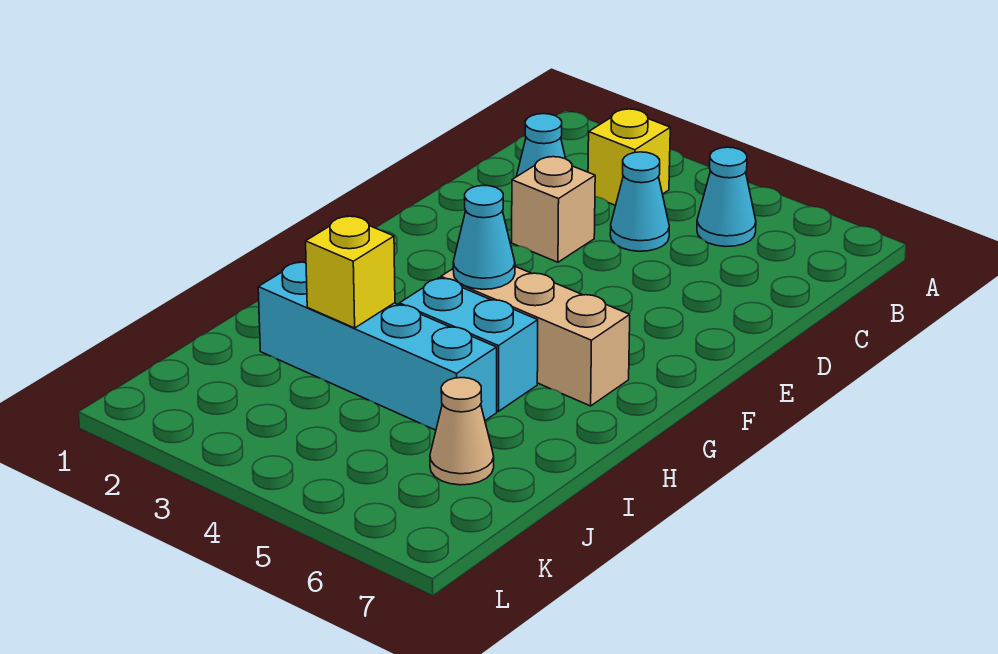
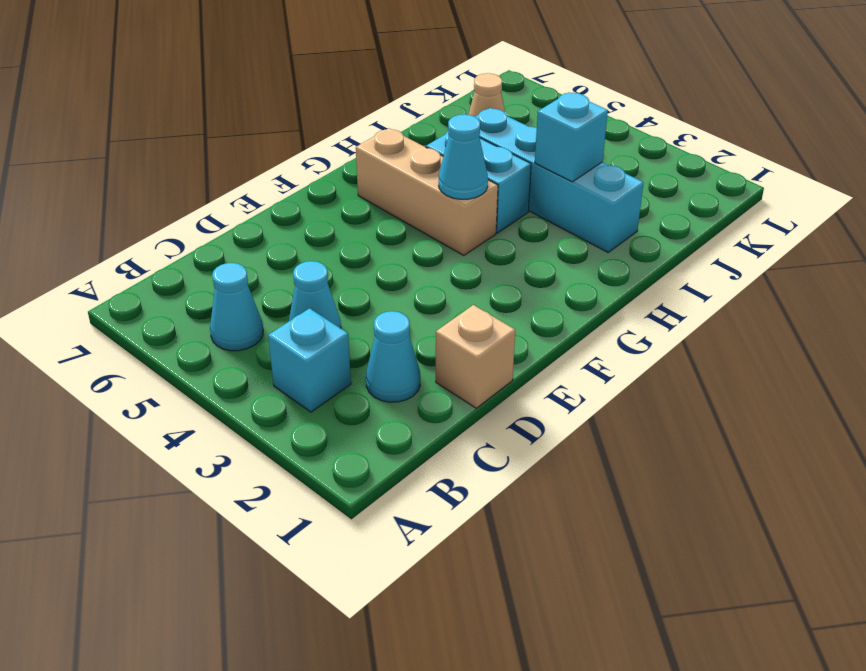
yellow brick B3 level 1 -> cyan brick B3 level 1
tan brick D3 level 1 -> tan brick D1 level 1
yellow brick I3 level 2 -> cyan brick I3 level 2

